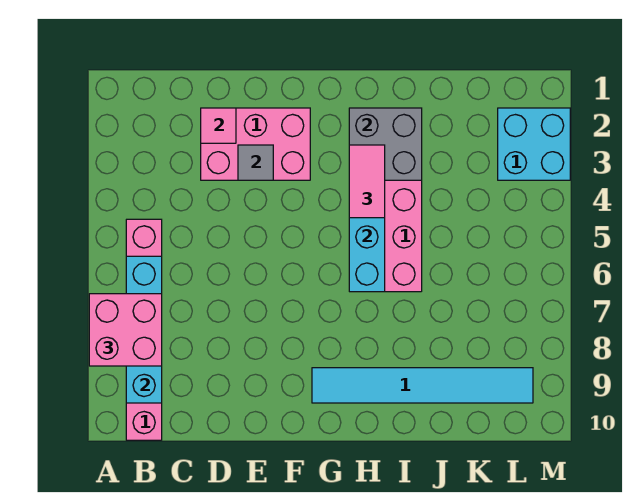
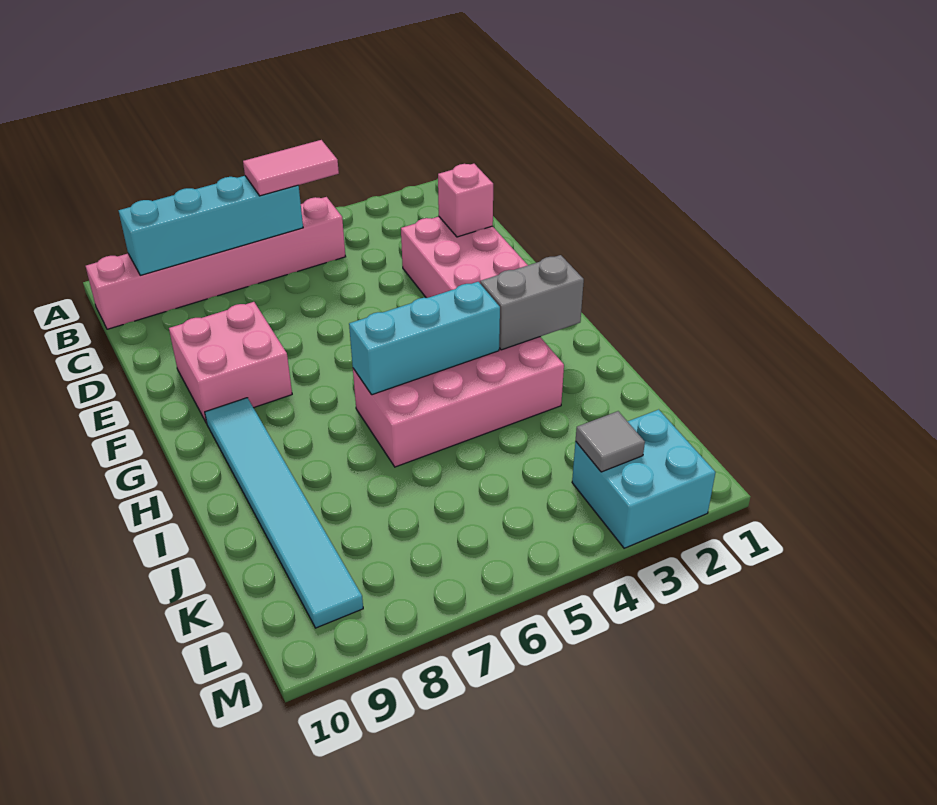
pink brick A7:B8 level 3 -> pink brick E8:F9 level 1
pink tile D2 level 2 -> pink brick D2 level 2
grey tile E3 level 2 -> grey tile L3 level 2
grey brick H2:I3 level 2 -> grey brick H2:H3 level 2
pink tile H3:H4 level 3 -> pink tile B5:B6 level 3

